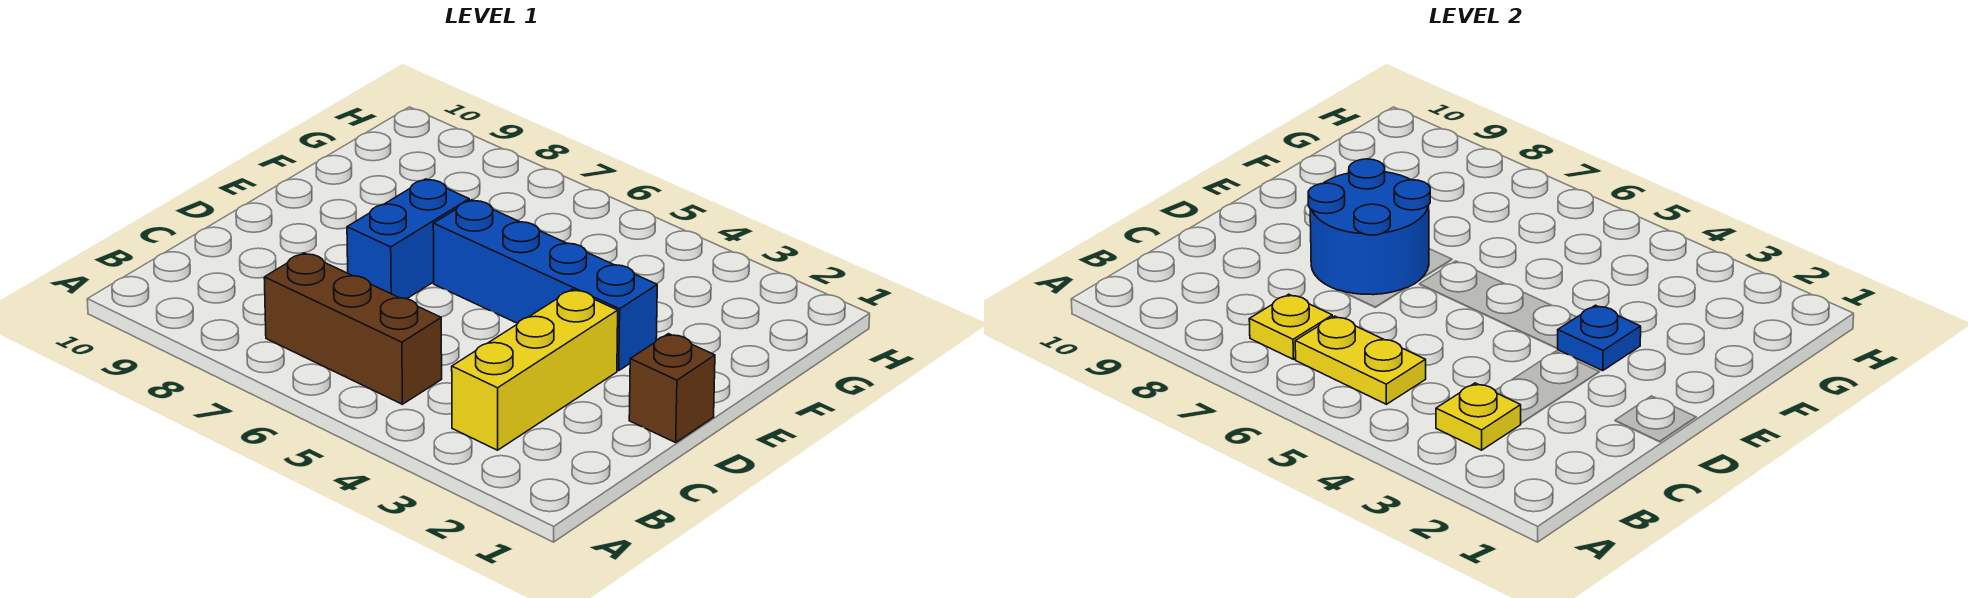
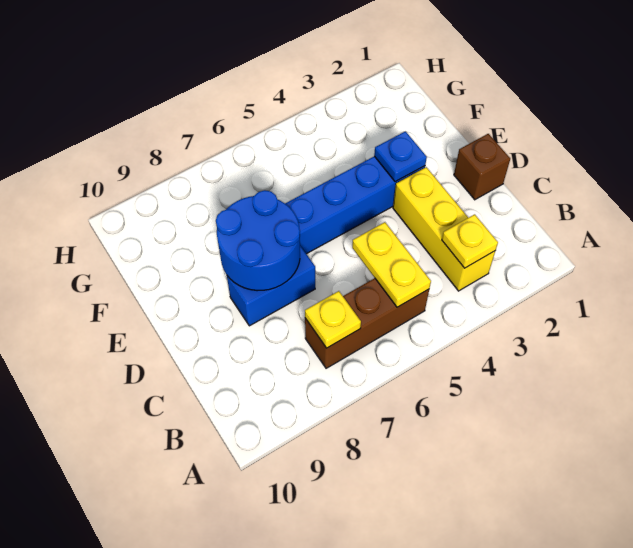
yellow plate B5:B6 level 2 -> yellow plate B5:C5 level 2
blue brick D7:E7 level 1 -> blue brick D7:D8 level 1

